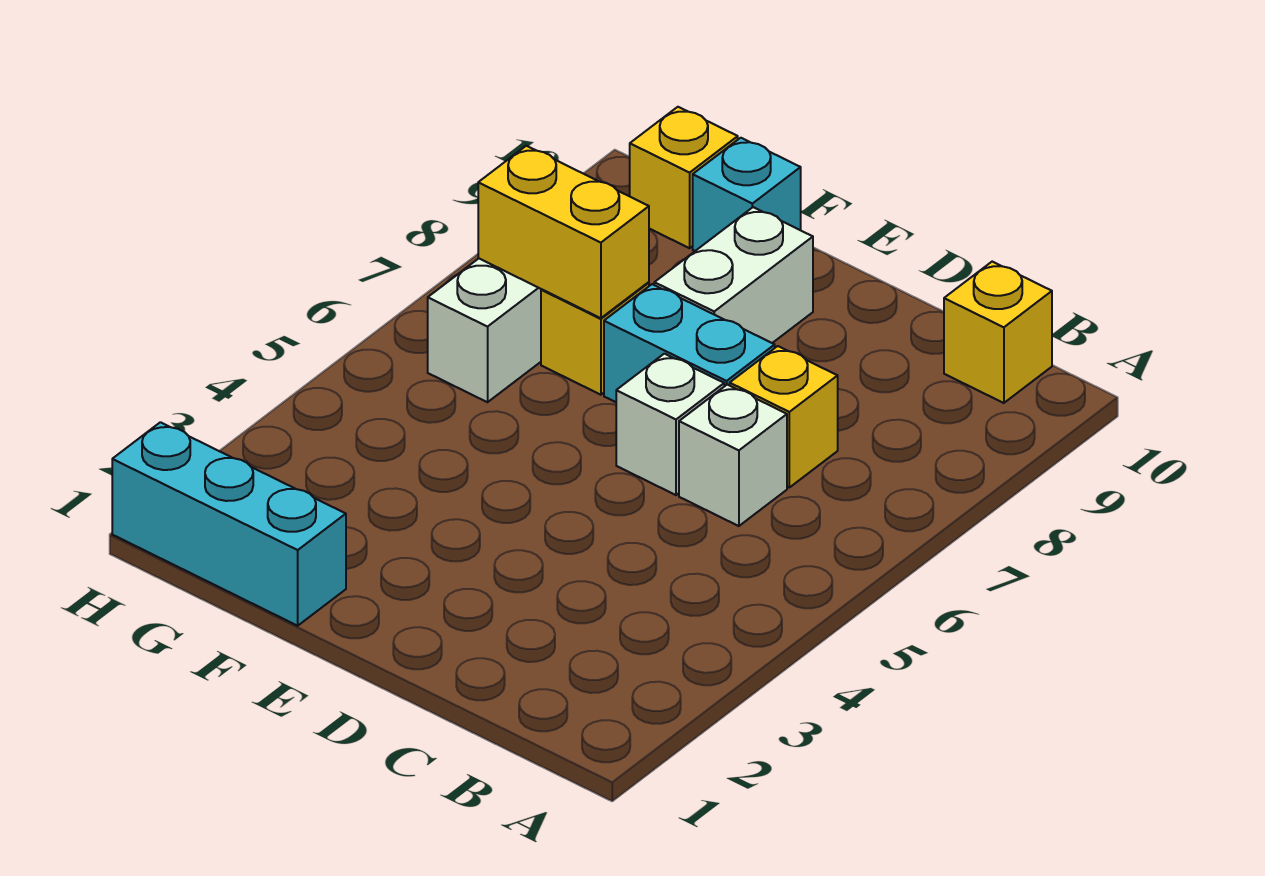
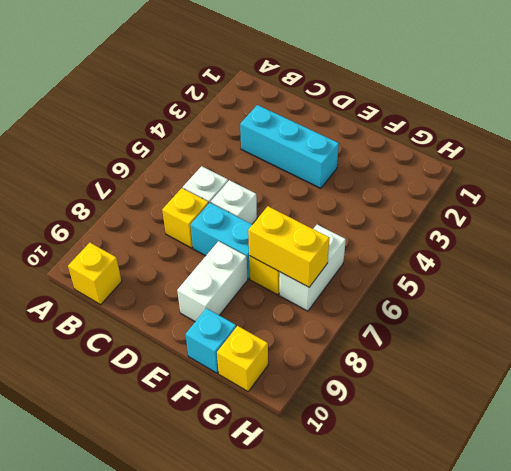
cyan brick F1:H1 level 1 -> cyan brick C3:E3 level 1

